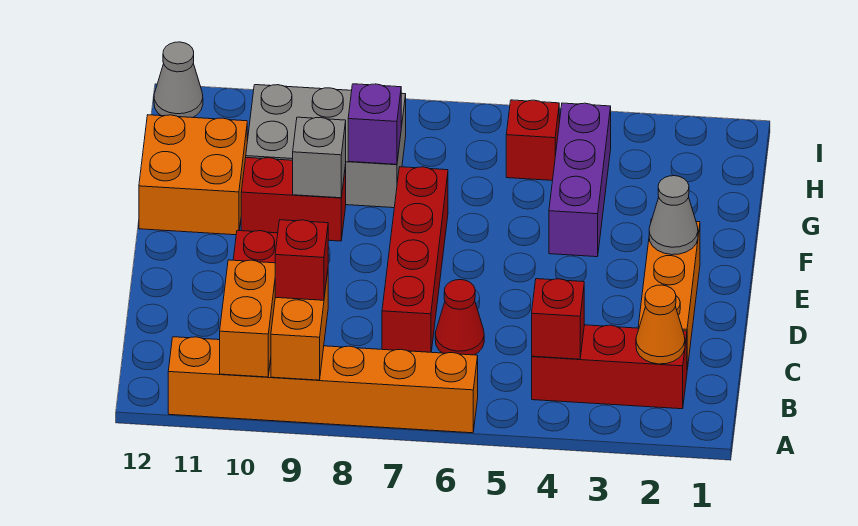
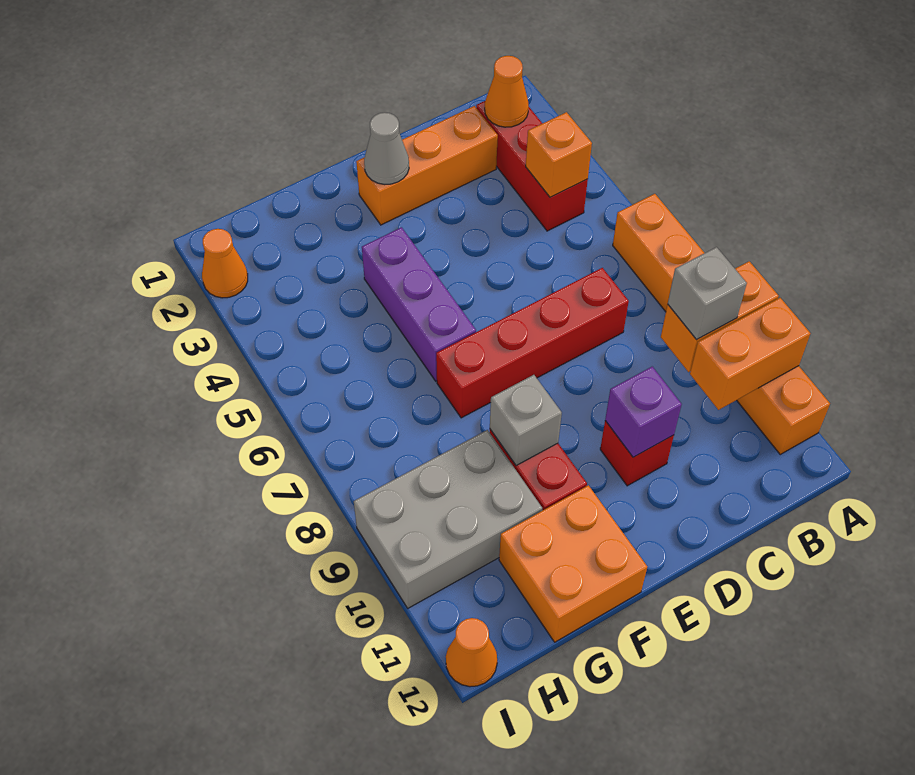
red brick B4 level 2 -> orange brick B4 level 2
red brick B9 level 3 -> grey brick B9 level 3
red cone C6 level 1 -> none
purple brick F4:H4 level 1 -> purple brick F4:F6 level 1
grey brick G8:H10 level 1 -> grey brick G9:I10 level 1
purple brick G8 level 2 -> purple brick D10 level 2
red brick H5 level 1 -> none
none -> orange cone I2 level 1
grey cone I12 level 1 -> orange cone I12 level 1

